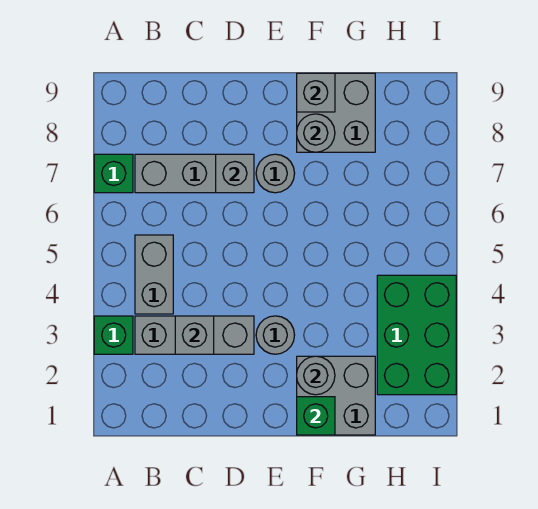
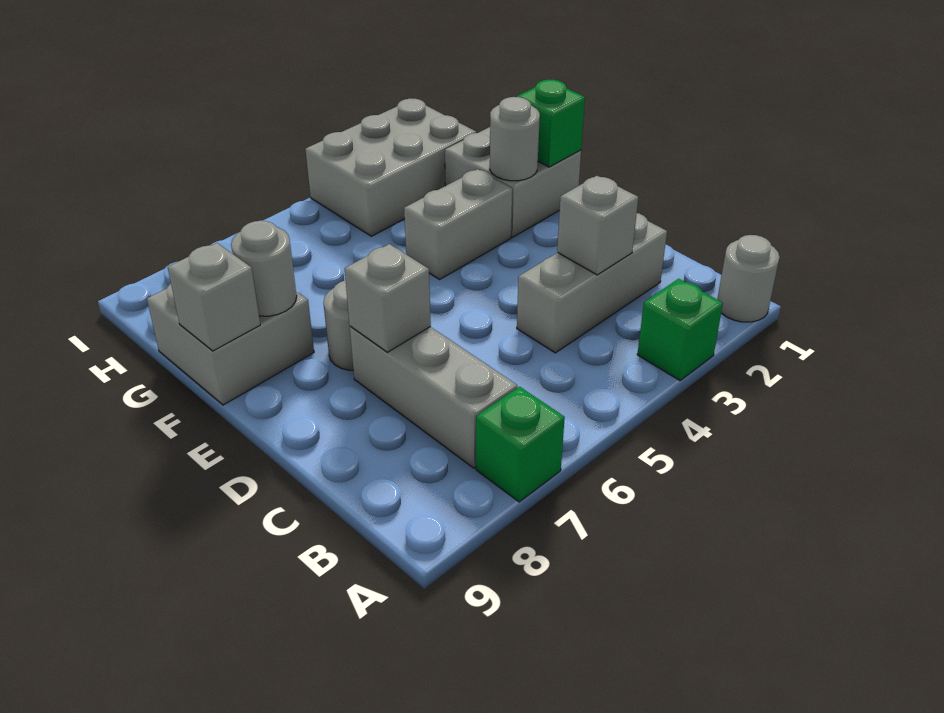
grey brick B3:D3 level 1 -> grey brick C2:C4 level 1
grey brick B4:B5 level 1 -> grey brick F3:F4 level 1
grey round brick E3 level 1 -> grey round brick A1 level 1
green brick H2:I4 level 1 -> grey brick H2:I4 level 1

